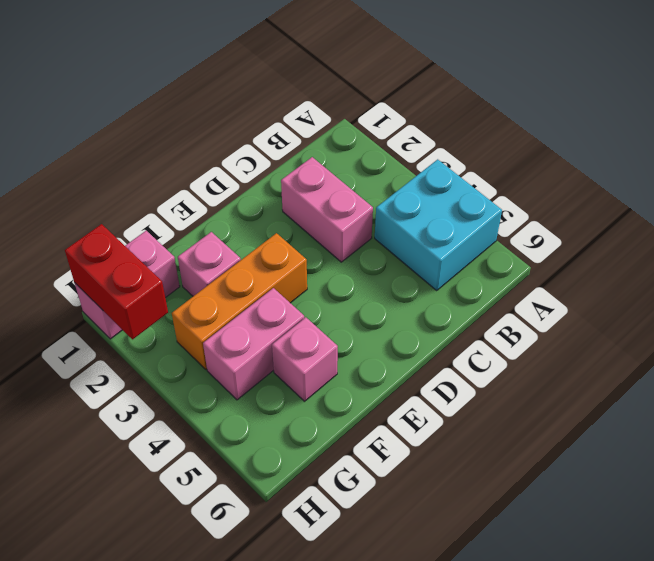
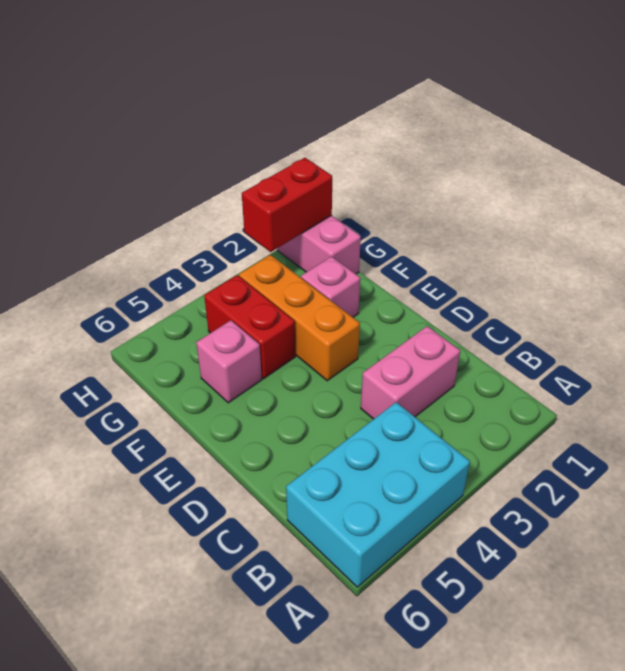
cyan brick A4:B5 level 1 -> cyan brick A4:B6 level 1
pink brick F4:G4 level 1 -> red brick F4:G4 level 1

